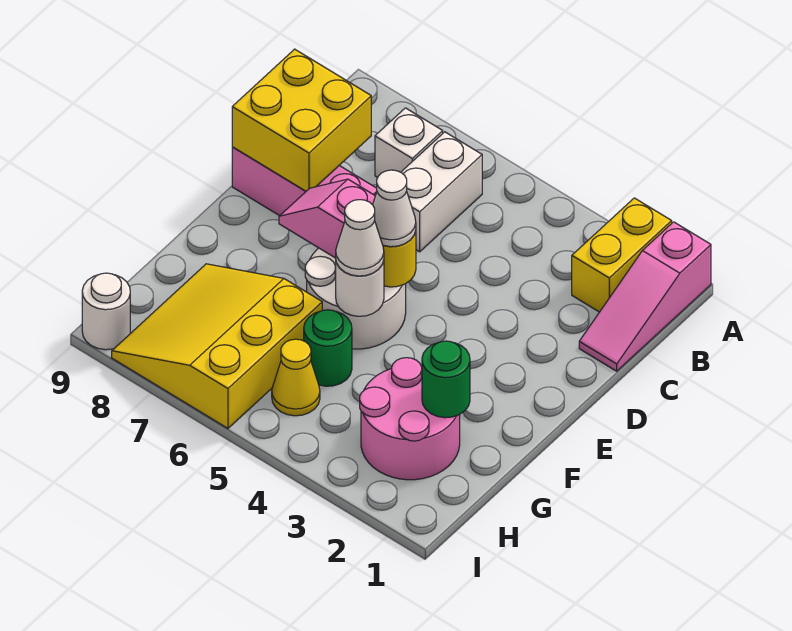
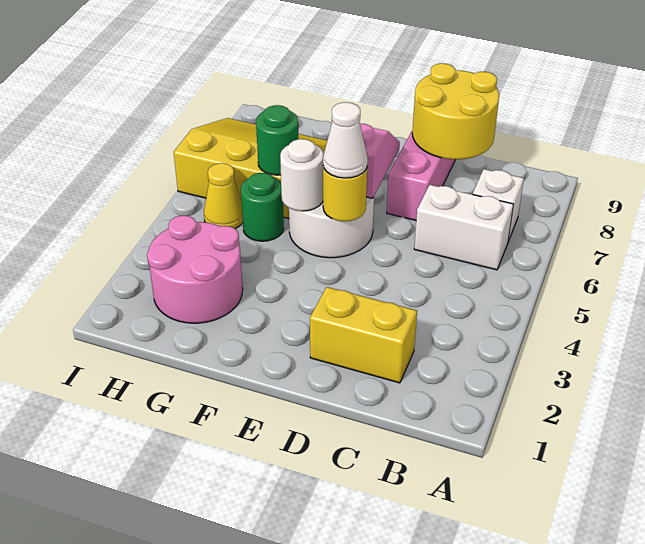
pink slope A1:C1 level 1 top A -> none
yellow brick A2:B2 level 1 -> yellow brick C2:D2 level 1
yellow brick C8:D9 level 2 -> yellow round brick C8:D9 level 2
white cone F5 level 3 -> none
green round brick G2 level 2 -> green round brick G6 level 2
white round brick I9 level 1 -> none

